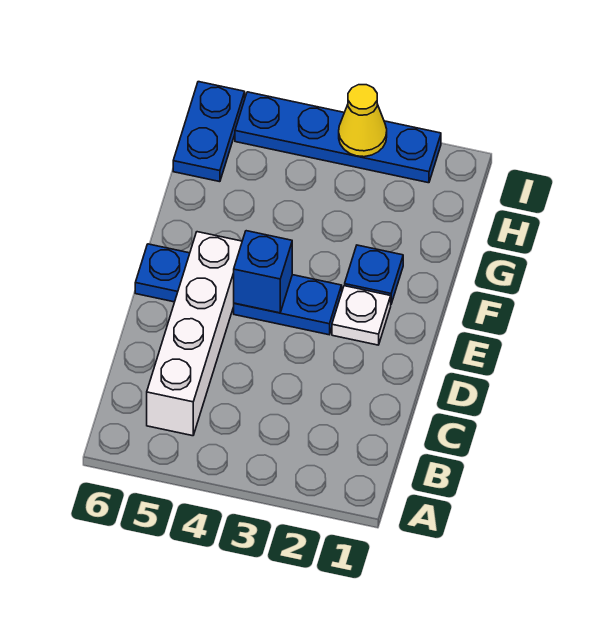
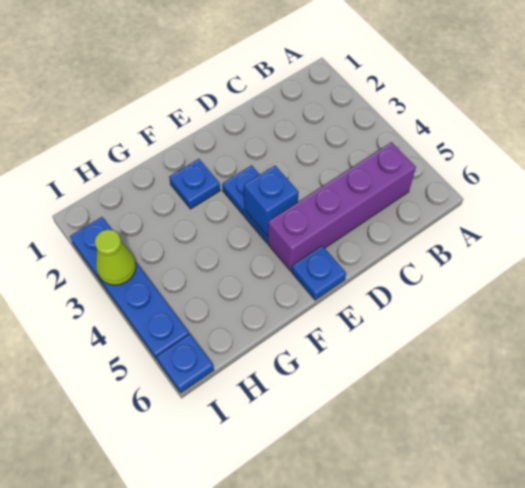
white brick B5:E5 level 1 -> purple brick B5:E5 level 1
white plate E2 level 1 -> none
blue plate H6:I6 level 1 -> blue plate I6 level 1
yellow cone I3 level 2 -> lime cone I3 level 2

